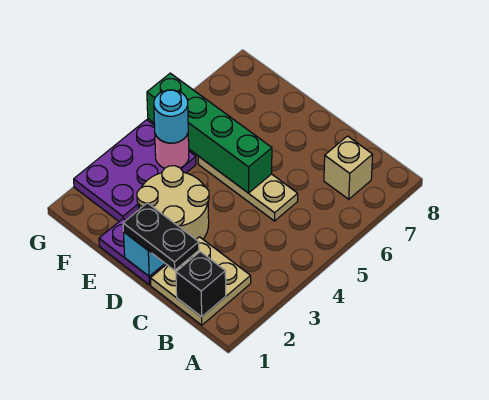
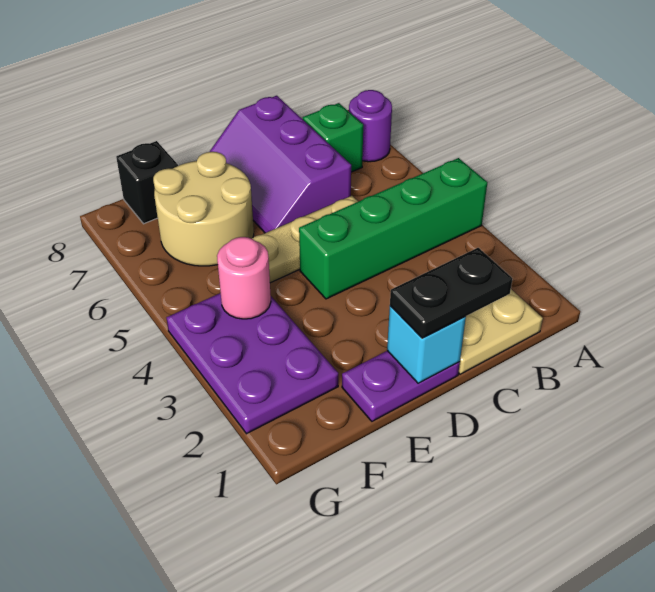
none -> purple round brick A7 level 1
black brick B1 level 2 -> black brick F8 level 1
tan brick B7 level 1 -> green brick B7 level 1
none -> purple slope C6:D8 level 1 top C
tan round brick D2:E3 level 1 -> tan round brick E6:F7 level 1
green brick D5:G5 level 2 -> green brick A4:D4 level 1
cyan round brick F4 level 3 -> none

